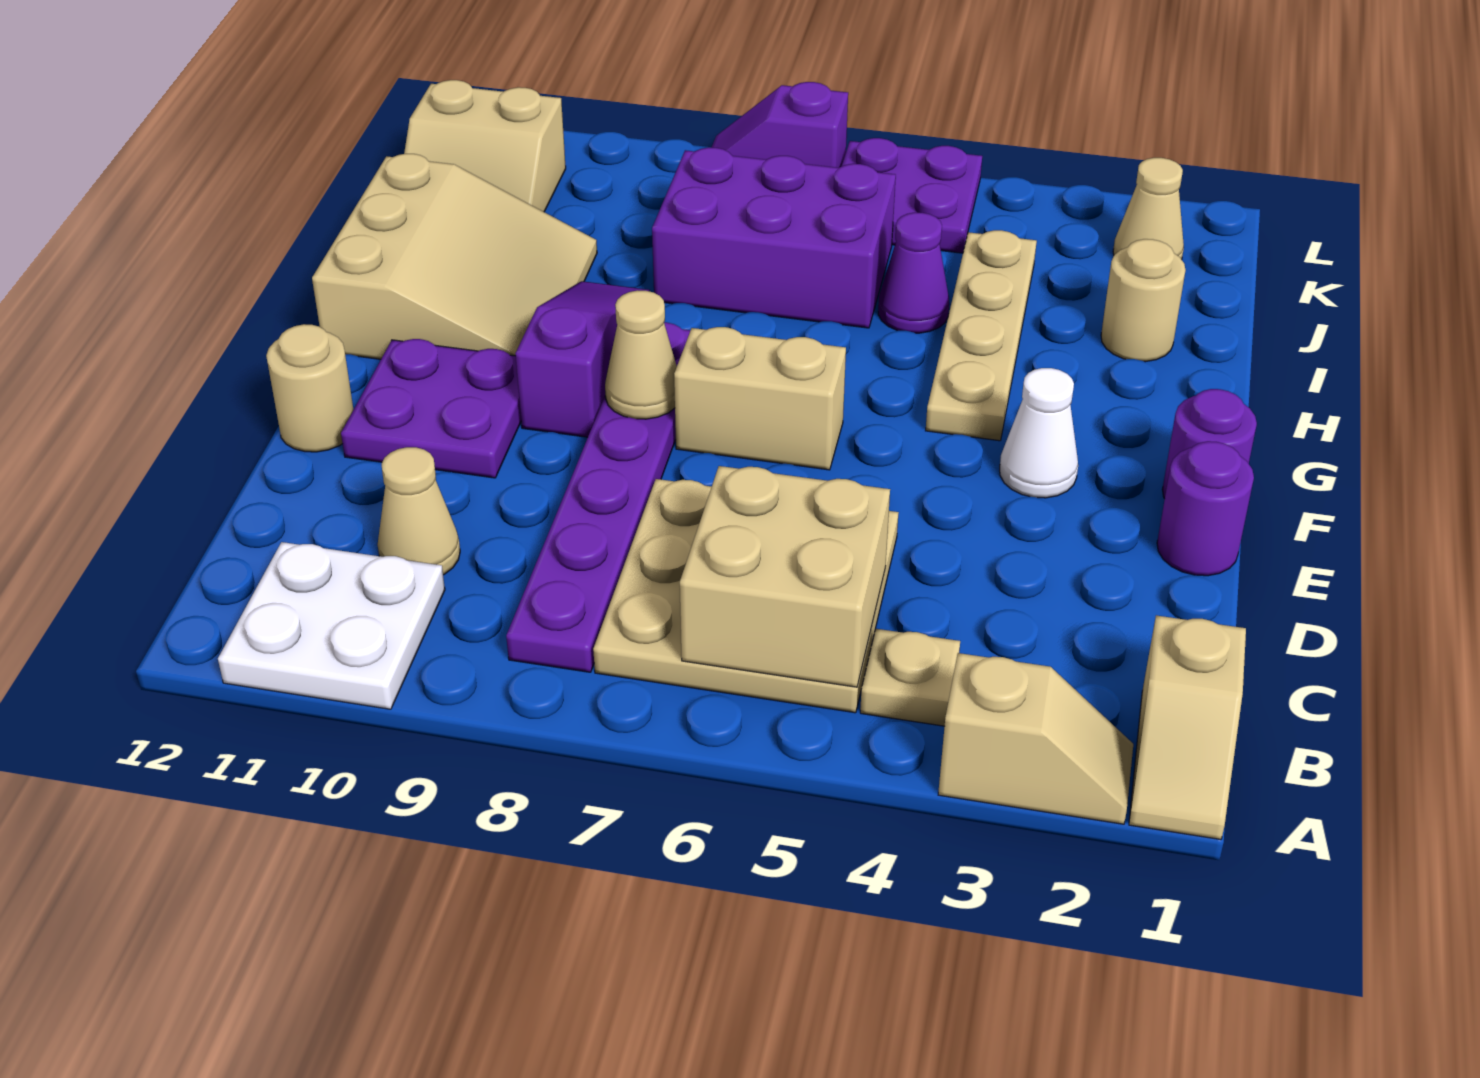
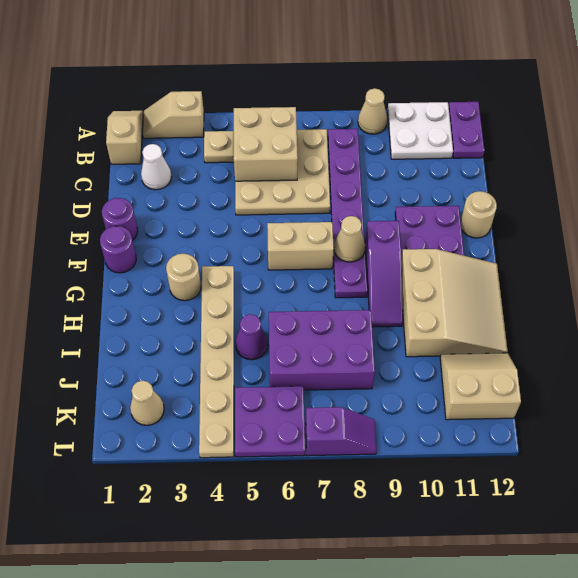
none -> purple plate A12:B12 level 1
tan cone C10 level 1 -> tan cone A9 level 1
white cone F3 level 1 -> white cone C2 level 1
tan plate G4:J4 level 1 -> tan plate G4:L4 level 1
tan slope G10:I12 level 1 top 12 -> tan slope G10:I12 level 1 top 10
tan round brick I2 level 1 -> tan round brick G3 level 1

